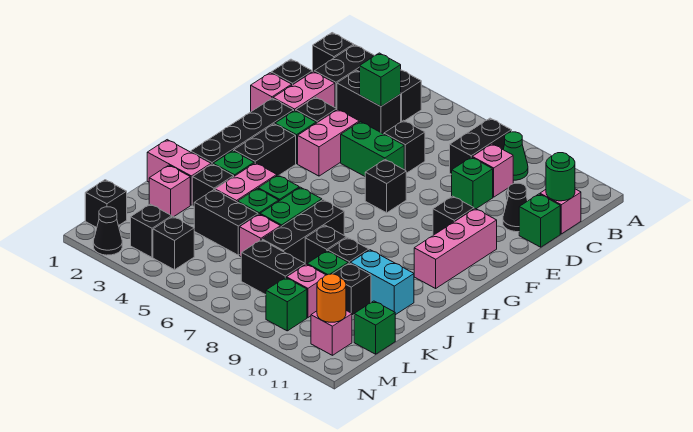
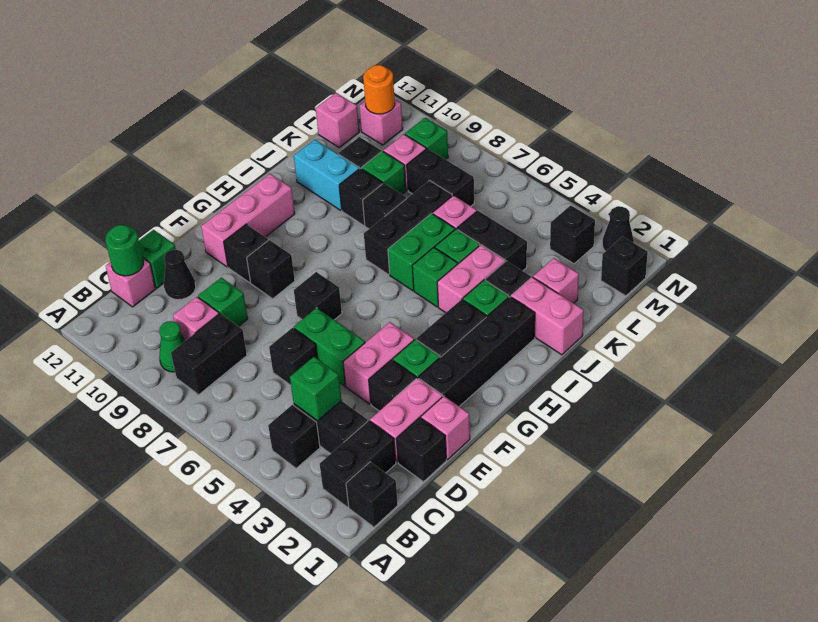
green brick L12 level 1 -> pink brick L12 level 1
black brick M4 level 1 -> black brick F9 level 1

